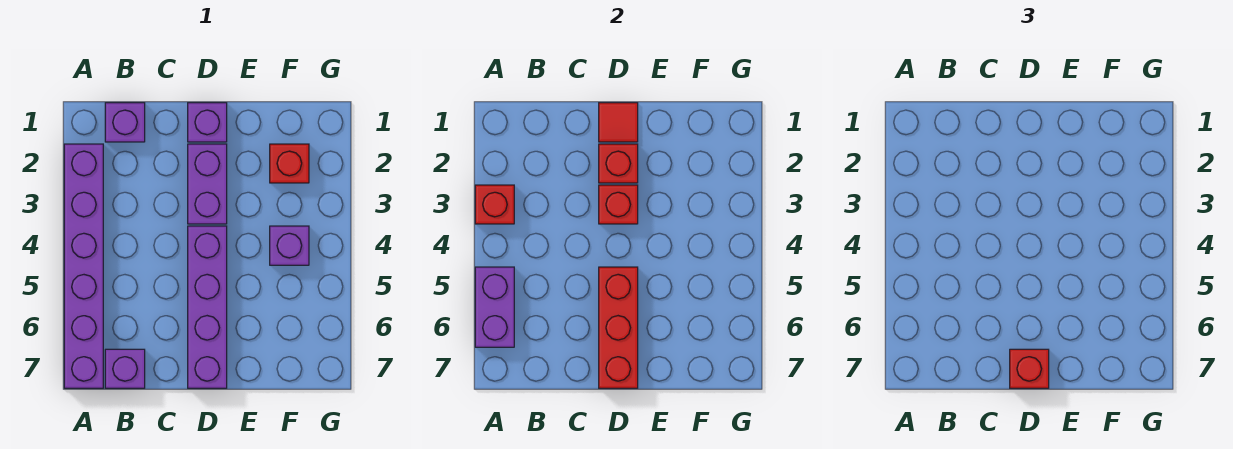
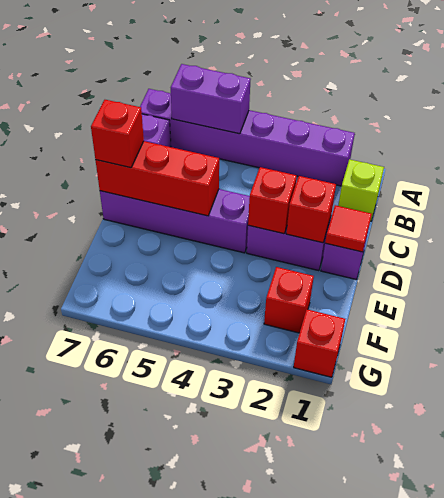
red brick A3 level 2 -> red brick G1 level 1
purple brick B1 level 1 -> lime brick B1 level 1
purple brick F4 level 1 -> none

